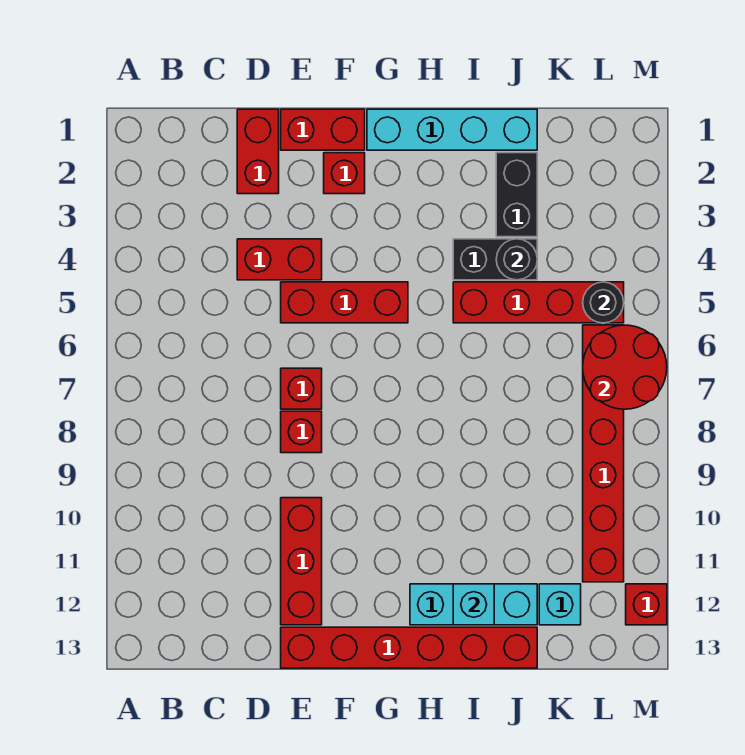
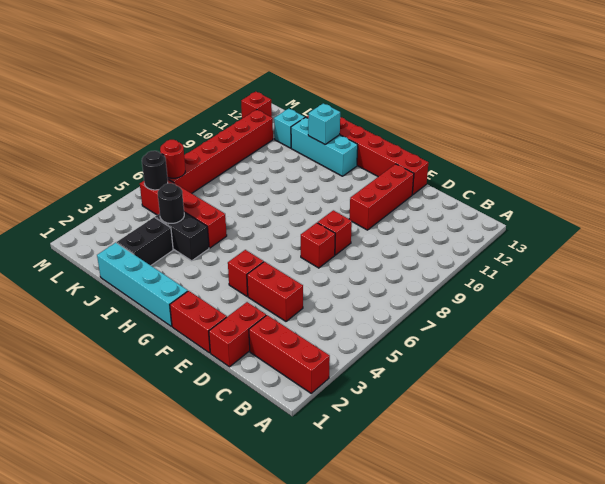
red brick E5:G5 level 1 -> red brick A2:C2 level 1
red brick F2 level 1 -> red brick F4 level 1
red round brick L6:M7 level 2 -> red round brick L6 level 2

